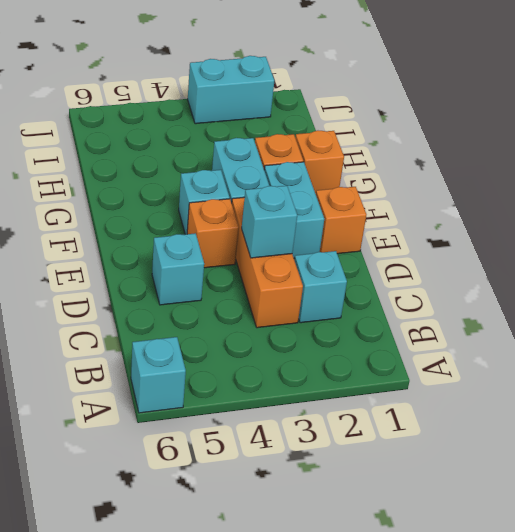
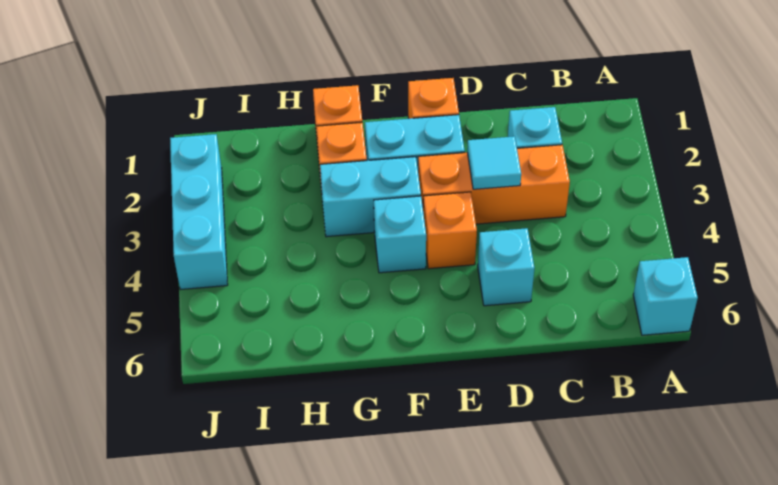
cyan brick D3 level 2 -> cyan tile D3 level 2
cyan brick J2:J3 level 1 -> cyan brick J2:J4 level 1

